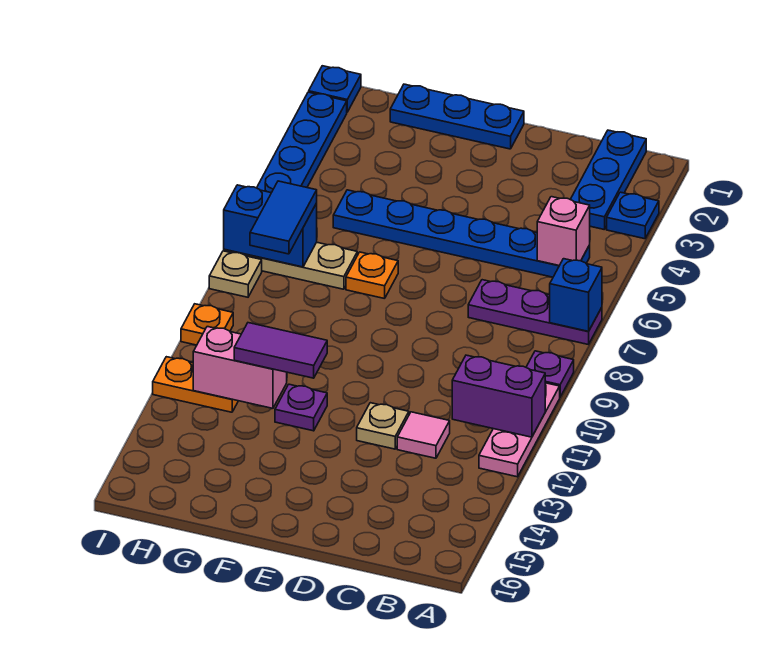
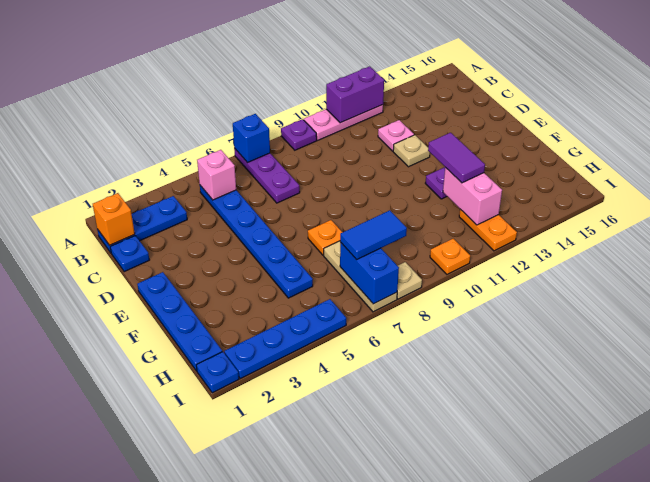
blue plate A3 level 1 -> blue plate C1 level 1
purple brick A11:B11 level 2 -> purple brick A11:A12 level 2
none -> orange brick B1 level 2
pink tile C12 level 1 -> pink plate C12 level 1
blue plate E1:G1 level 1 -> blue plate E1:H1 level 1

